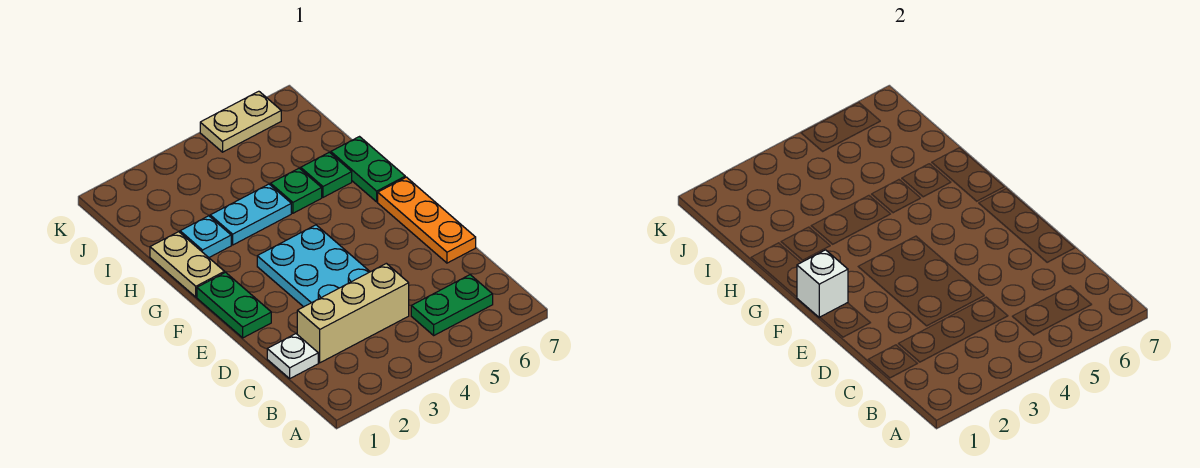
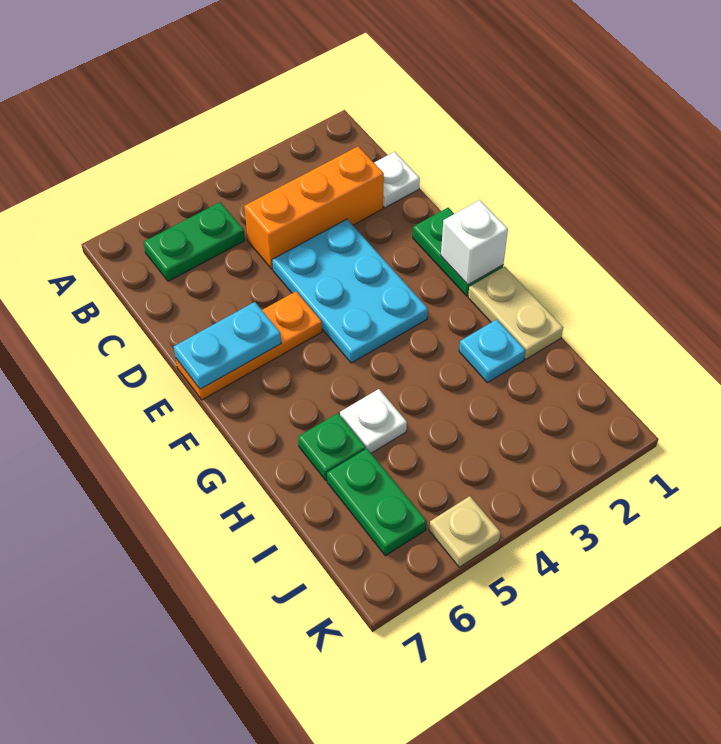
tan brick C2:C4 level 1 -> orange brick C2:C4 level 1
orange plate D7:F7 level 1 -> orange plate E5:E7 level 1
green plate G7:H7 level 1 -> green plate I6:J6 level 1
cyan plate H3:H4 level 1 -> cyan plate E6:E7 level 2
green plate H5 level 1 -> white plate H5 level 1
tan plate K5:K6 level 1 -> tan plate K5 level 1

